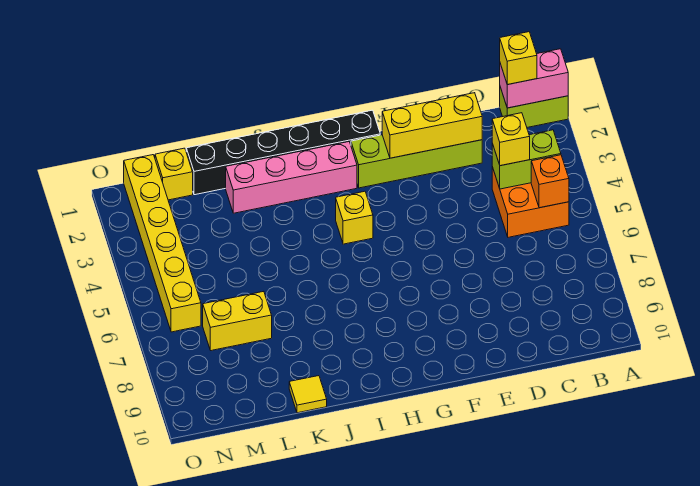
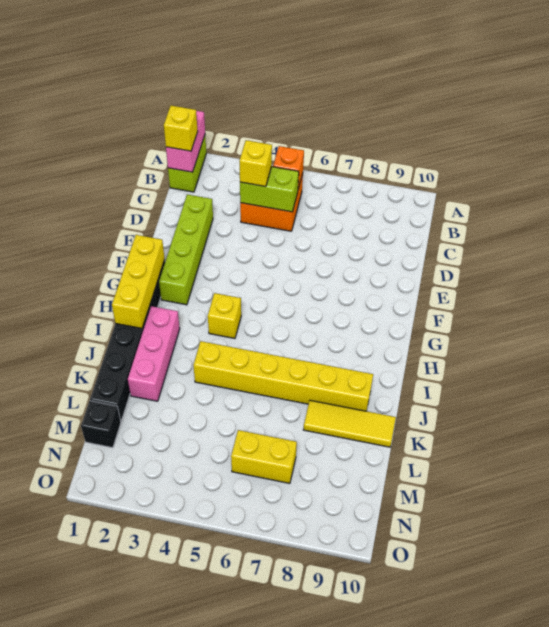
lime brick B4:C4 level 2 -> lime brick C4:C5 level 2
yellow brick D2:F2 level 2 -> yellow brick G1:I1 level 2
pink brick H2:K2 level 1 -> pink brick I2:K2 level 1
yellow tile K10 level 1 -> yellow tile K8:K10 level 1
yellow brick L7:M7 level 1 -> yellow brick M6:M7 level 1
yellow brick M1 level 1 -> black brick M1 level 1
yellow brick N1:N6 level 1 -> yellow brick J4:J9 level 1

